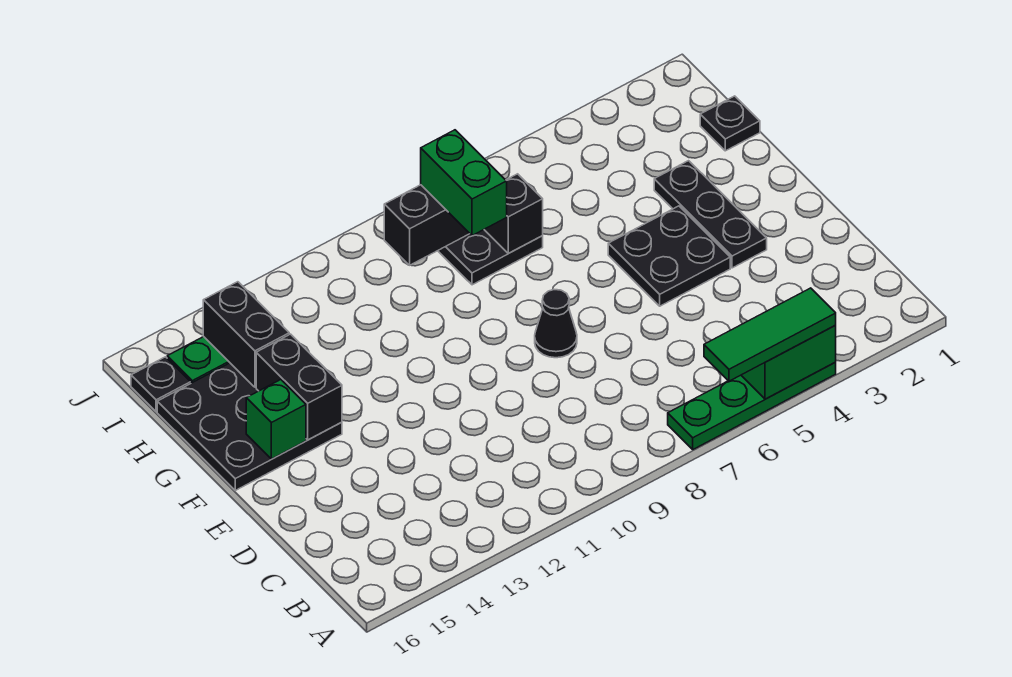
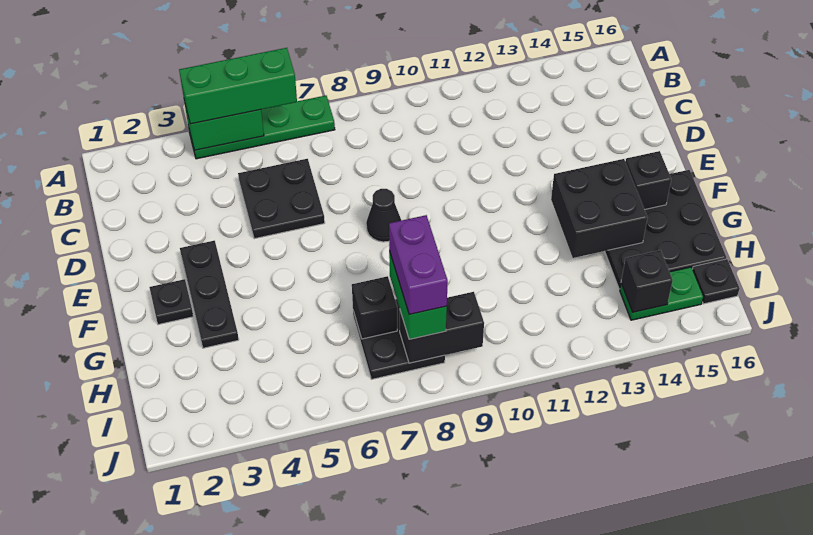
green tile A4:A6 level 3 -> green brick A4:A6 level 3
black plate E4:F5 level 1 -> black plate C5:D6 level 1
black brick F14:G14 level 2 -> black brick F13:G14 level 2
green brick F15 level 2 -> black brick F15 level 2
black plate H1 level 1 -> black plate F2 level 1
none -> purple brick H8:I8 level 4
black brick H14:I14 level 2 -> black brick I14 level 2

